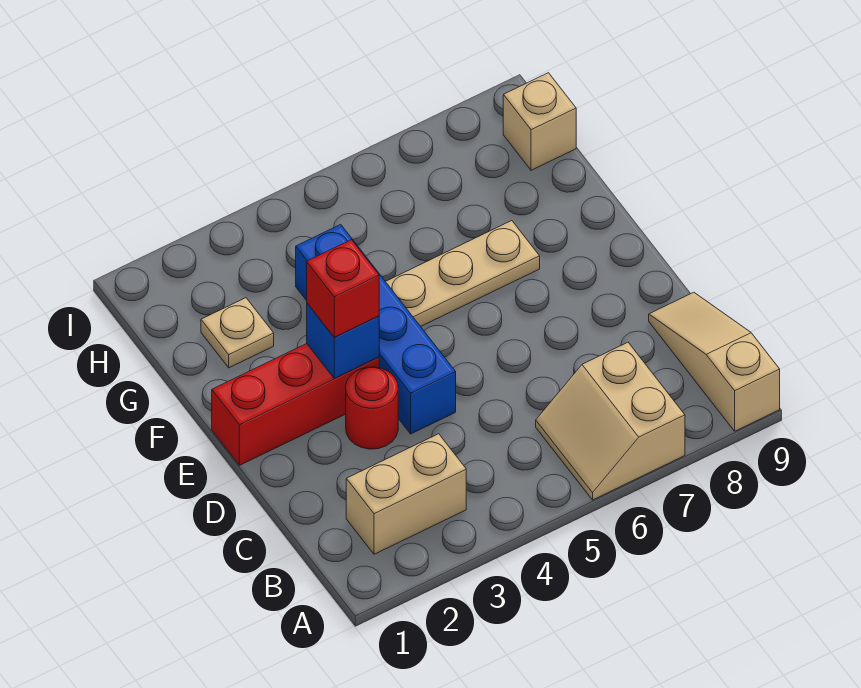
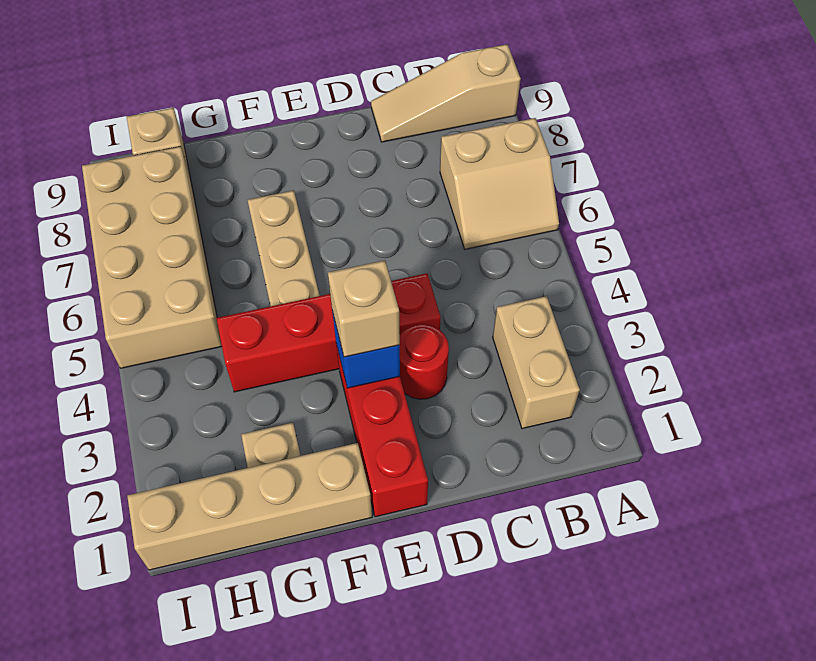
blue brick D4:G4 level 1 -> red brick D4:G4 level 1
red brick E3 level 3 -> tan brick E3 level 3
none -> tan brick F1:I1 level 1
none -> tan brick H5:I8 level 1

